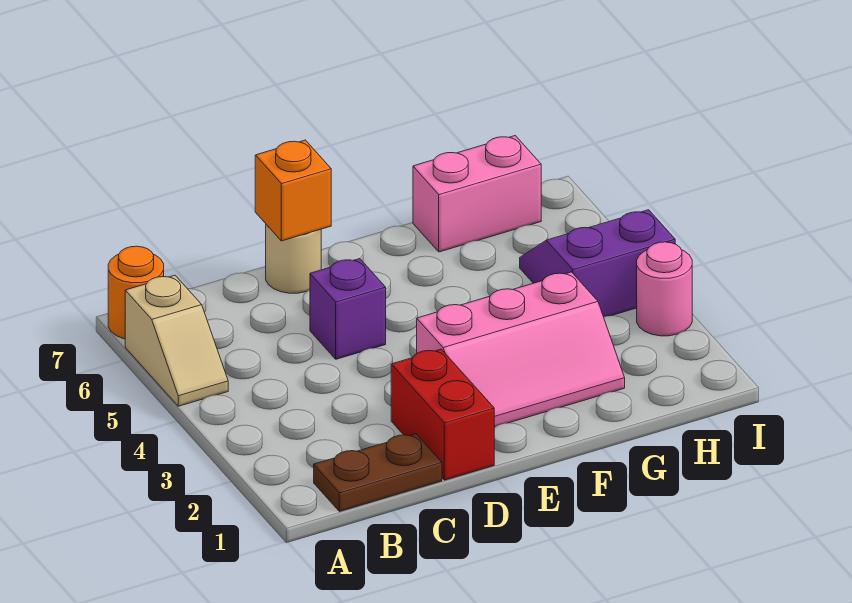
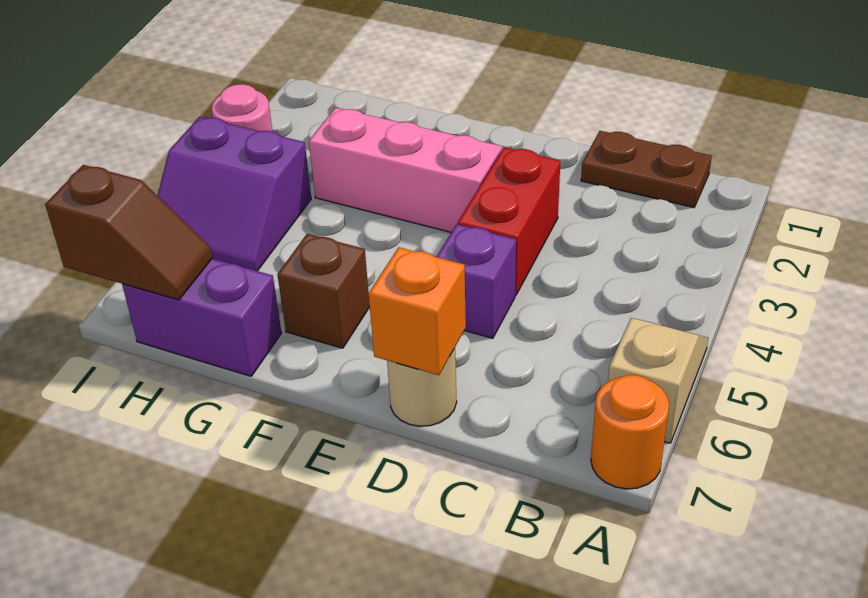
red brick D1:D2 level 1 -> red brick D3:D4 level 1
none -> brown brick F6 level 1
pink brick G7:H7 level 1 -> purple brick G7:H7 level 1
none -> brown slope H7:I7 level 2 top I

